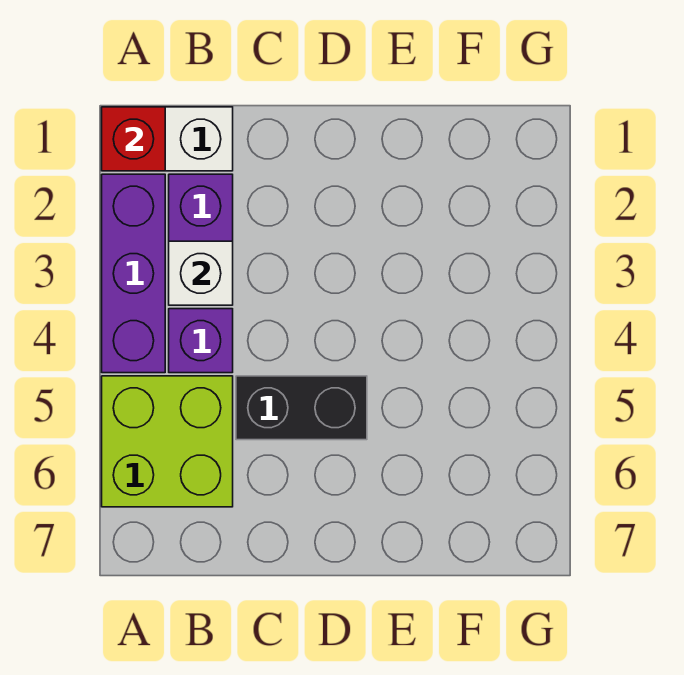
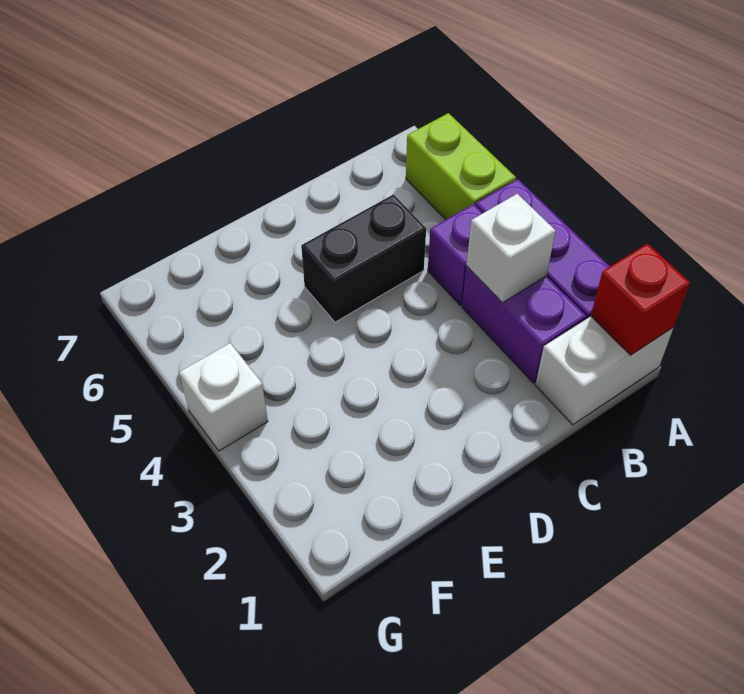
lime brick A5:B6 level 1 -> lime brick A5:A6 level 1
none -> white brick G4 level 1

